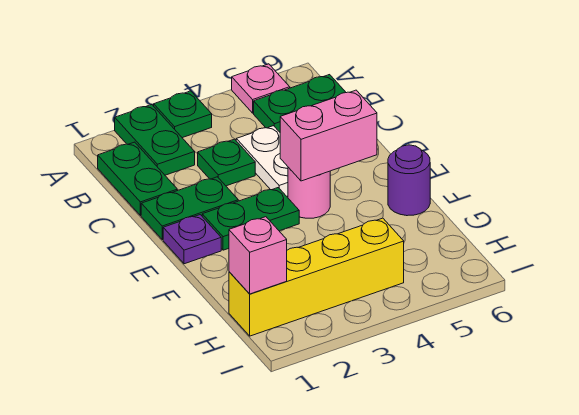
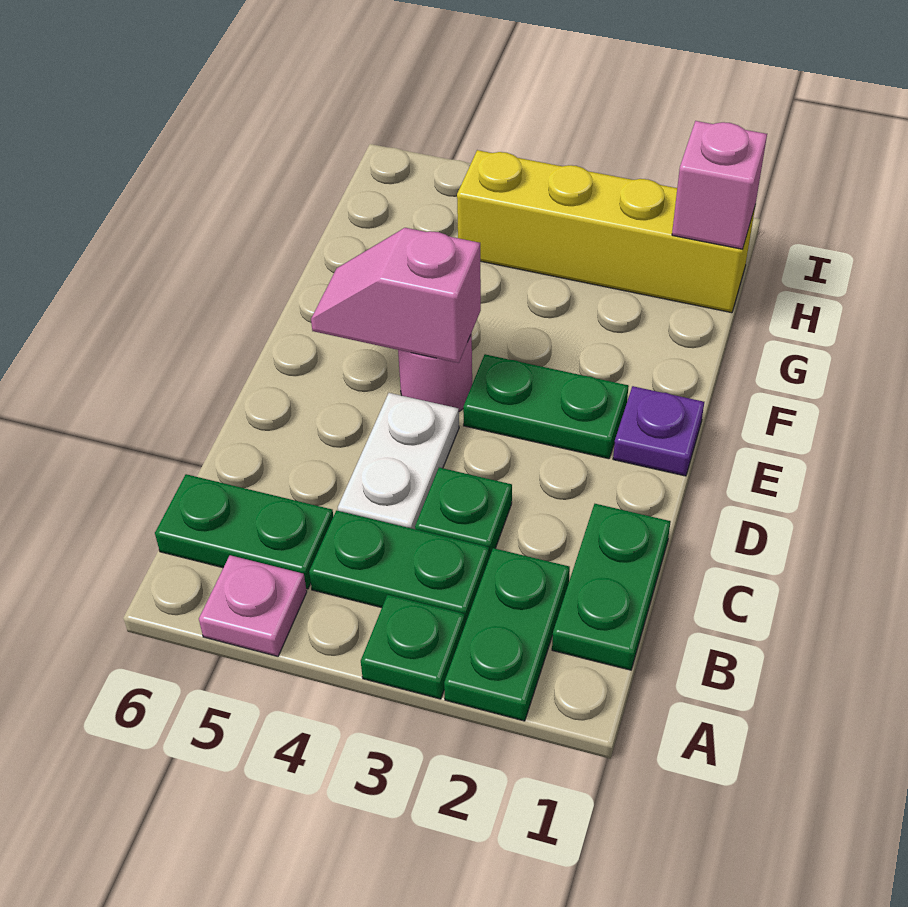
green plate D1:D2 level 1 -> green plate B3:B4 level 1
pink brick E4:E5 level 2 -> pink slope E4:E5 level 2 top 4
purple round brick F6 level 1 -> none

